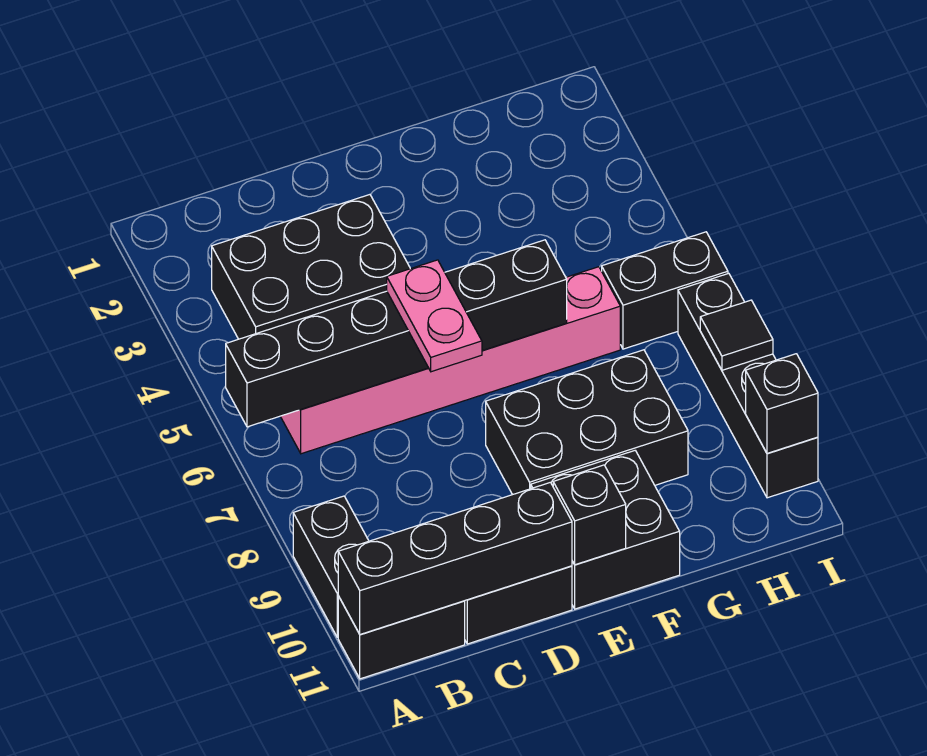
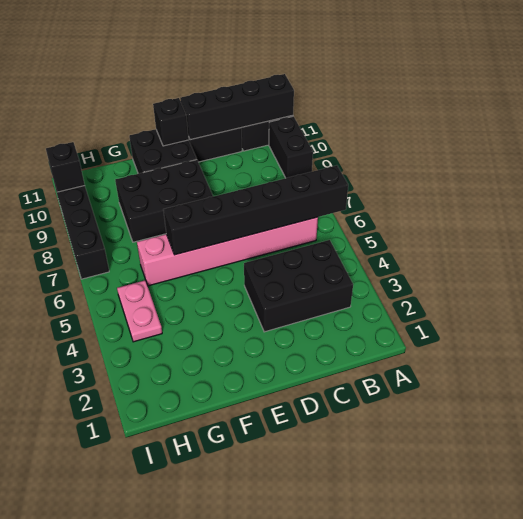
pink plate D6:D7 level 3 -> pink plate H4:H5 level 1
black brick H6:I6 level 1 -> none
black tile I8 level 2 -> none

